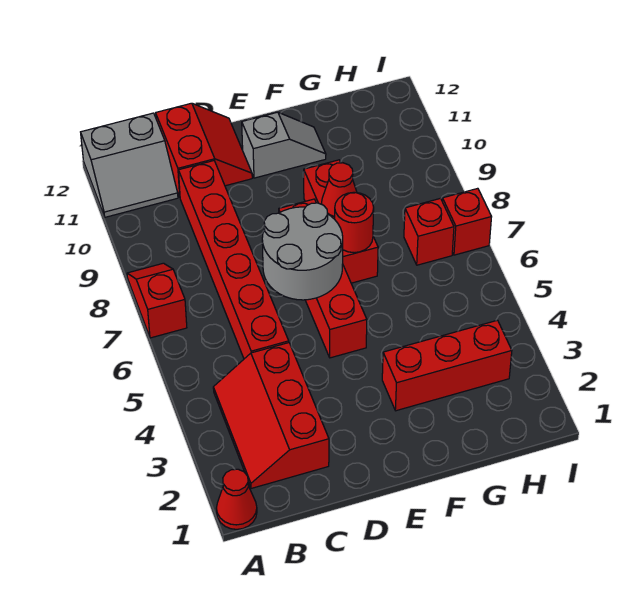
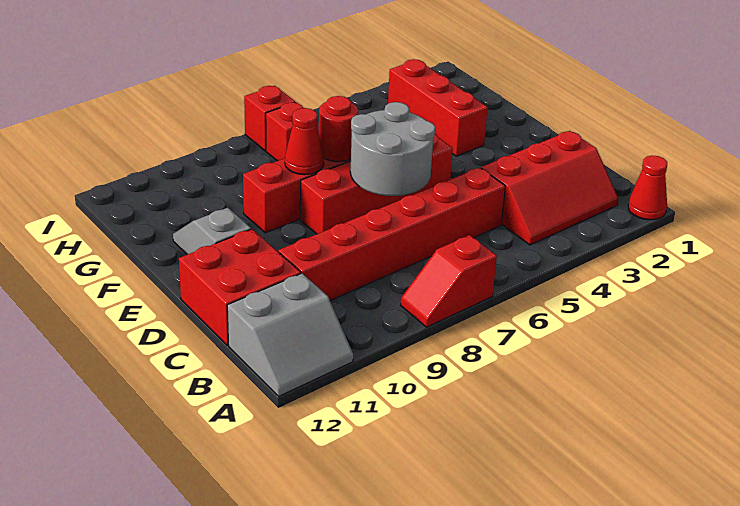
grey slope A11:B12 level 1 top 12 -> grey slope A11:B12 level 1 top B
red slope C11:D12 level 1 top C -> red brick C11:D12 level 1

